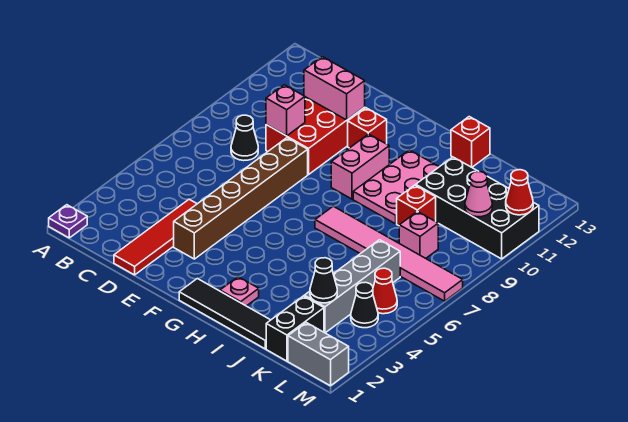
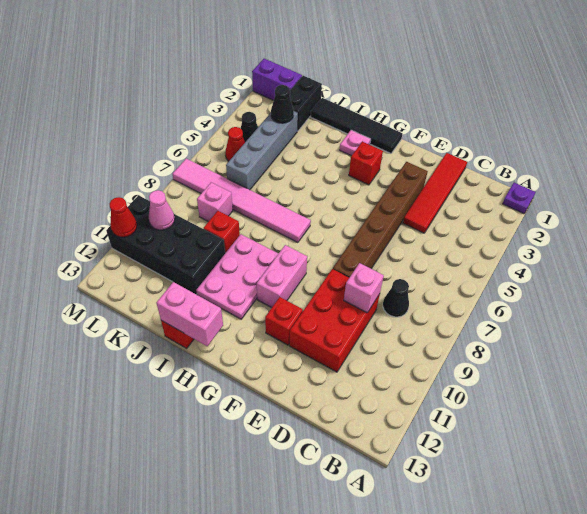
pink brick D11:E11 level 2 -> pink brick H13:I13 level 2
none -> red brick G3 level 1
grey brick L1:M1 level 1 -> purple brick L1:M1 level 1

